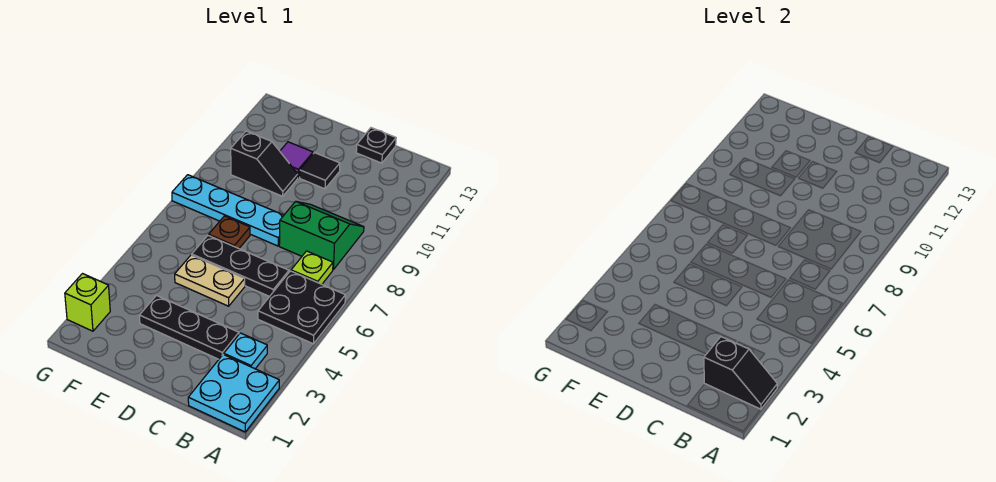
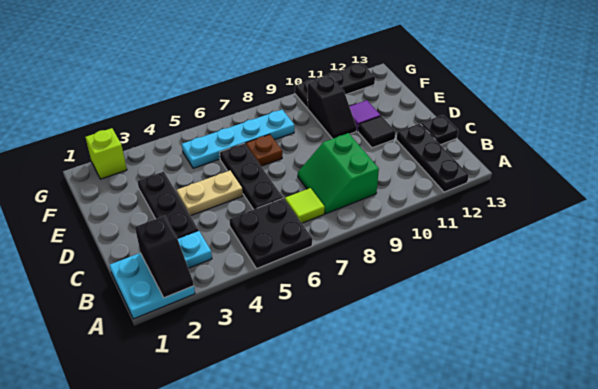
none -> black plate A12:C12 level 1
lime plate B7 level 1 -> lime tile B7 level 1
green slope B8:C9 level 1 top 8 -> green slope B8:C9 level 1 top 9
tan plate D5:E5 level 1 -> tan plate D4:D5 level 1
cyan plate D8:G8 level 1 -> cyan plate F5:F8 level 1
none -> black plate G10:G12 level 1

